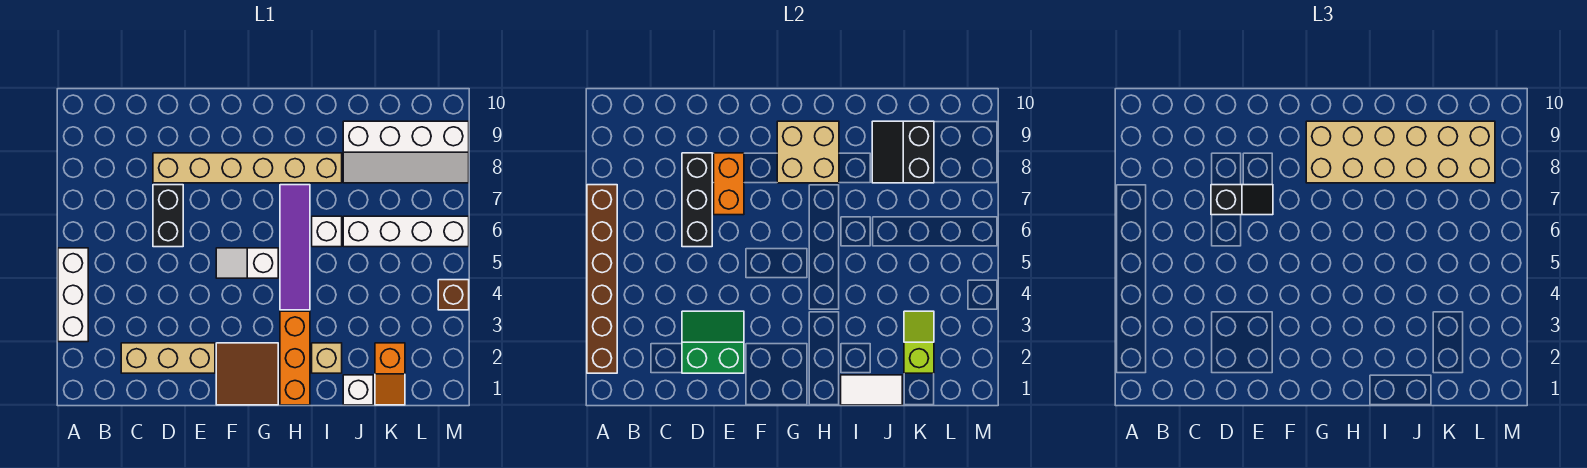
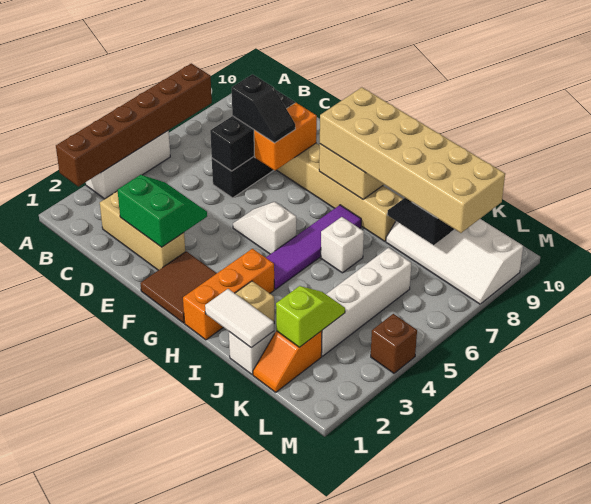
white brick J6:M6 level 1 -> white brick K3:K6 level 1

